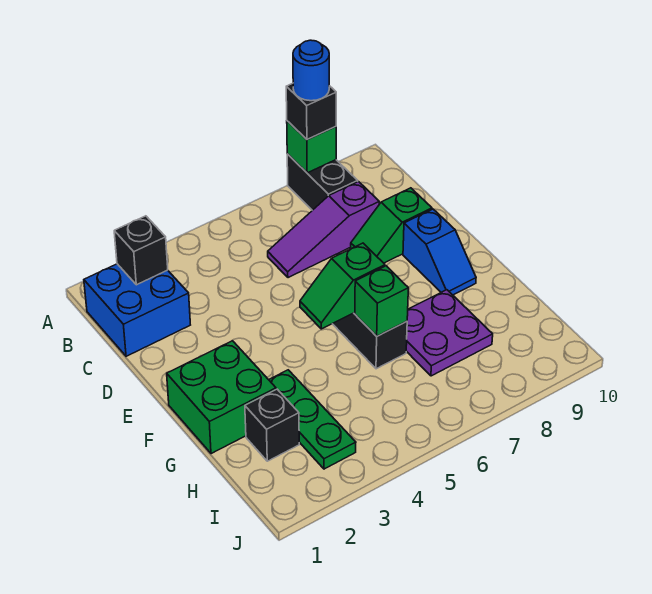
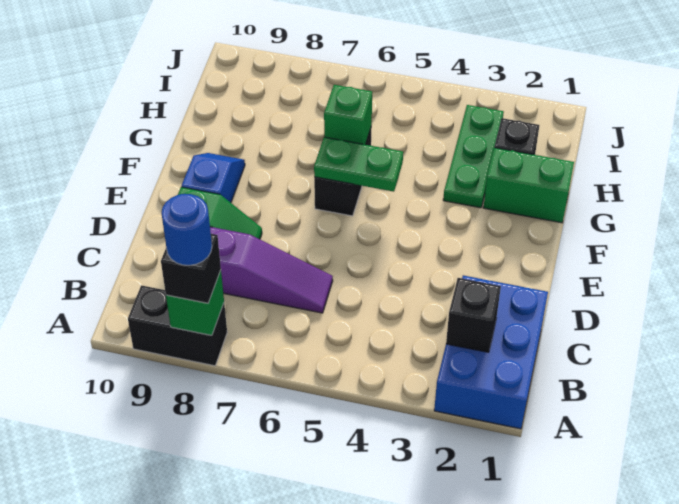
black brick A8:B8 level 1 -> black brick A8:A9 level 1
blue brick B1:C2 level 1 -> blue brick A1:C2 level 1
green brick F1:G2 level 1 -> green brick G1:G2 level 1
green slope F5:F6 level 2 top 6 -> green plate F5:F6 level 2
purple plate G7:H8 level 1 -> none

